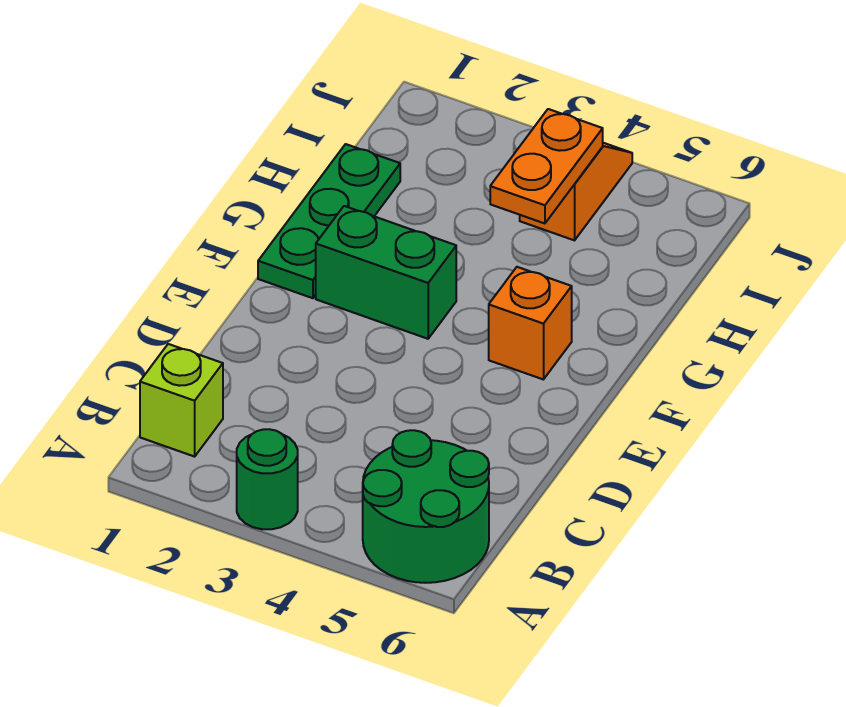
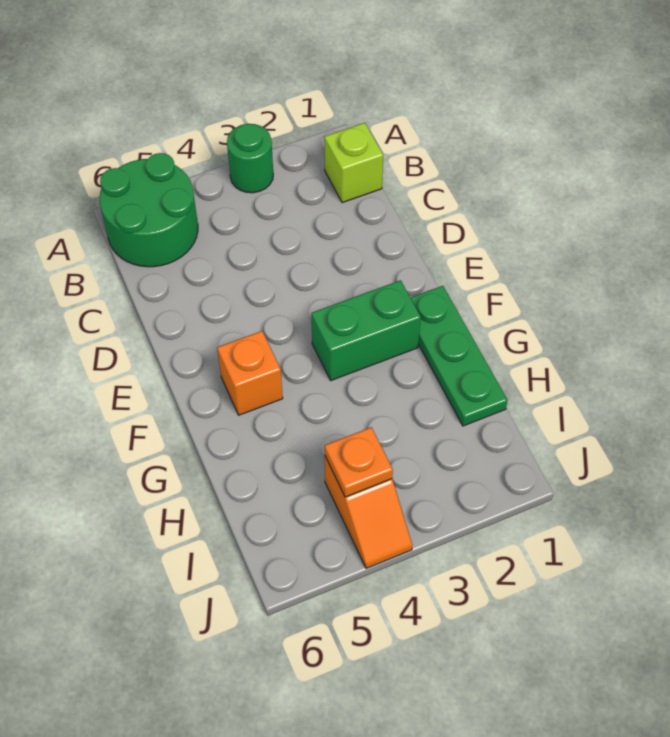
orange plate H4:I4 level 2 -> orange plate I4 level 2

